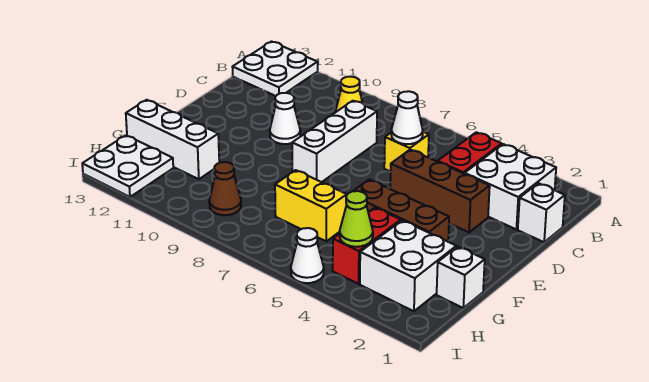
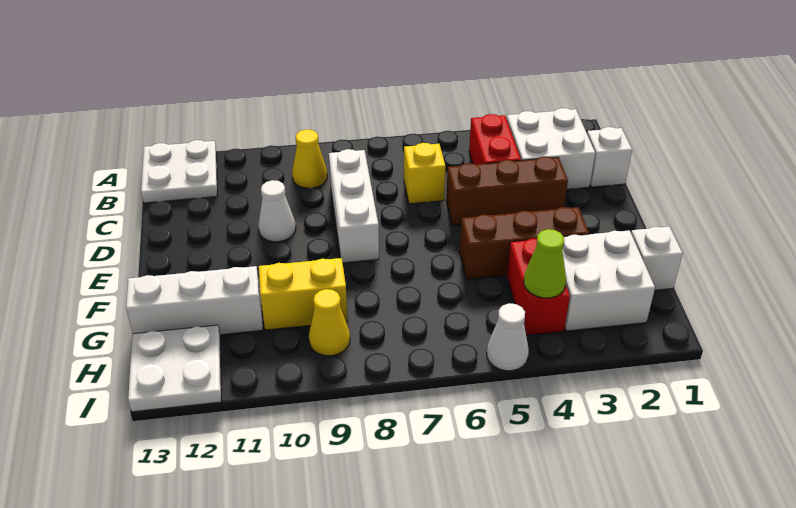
white cone C6 level 2 -> none
yellow brick G6:G7 level 1 -> yellow brick G9:G10 level 1
brown cone H9 level 1 -> yellow cone H9 level 1

